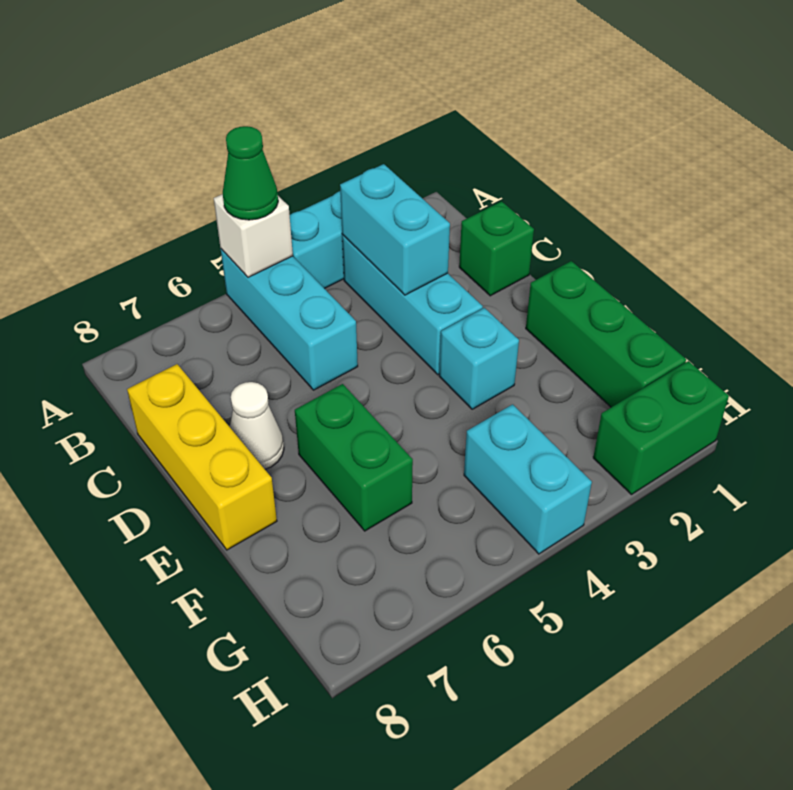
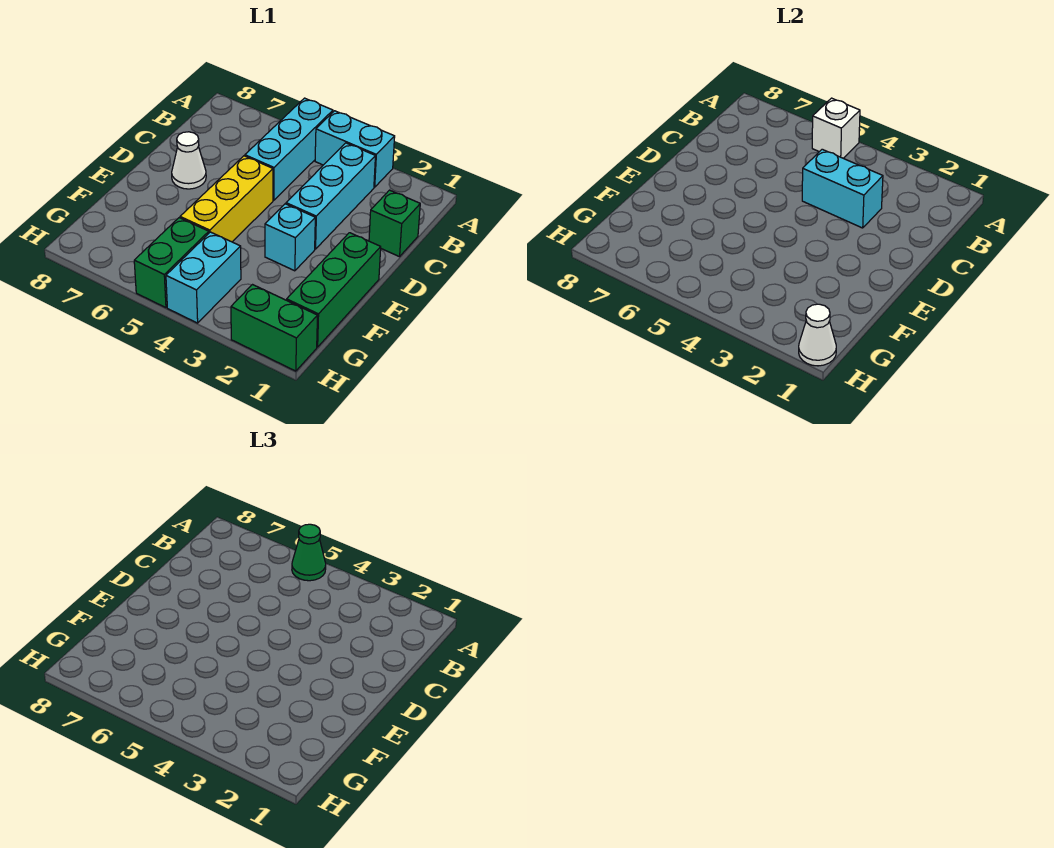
cyan brick B3:C3 level 2 -> cyan brick C3:C4 level 2
yellow brick C8:E8 level 1 -> yellow brick D5:F5 level 1
green brick E6:F6 level 1 -> green brick G5:H5 level 1
none -> white cone H1 level 2

